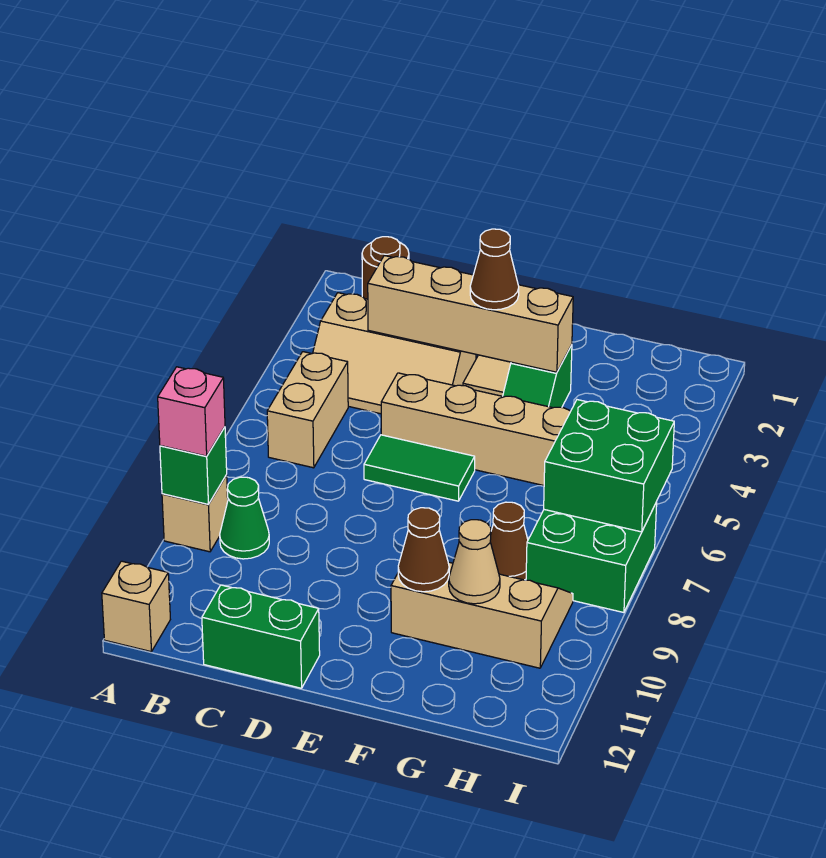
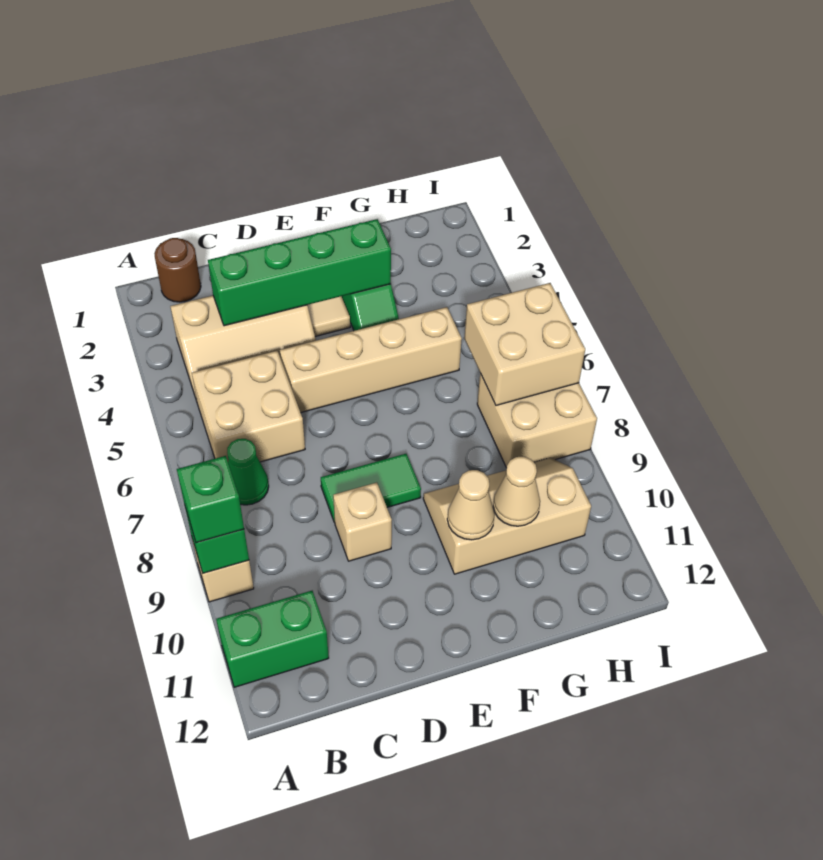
pink brick A9 level 3 -> green brick A9 level 3
tan brick A12 level 1 -> tan brick D9 level 1
tan brick B5:B6 level 1 -> tan brick B5:C6 level 1
green cone B9 level 1 -> green cone B7 level 1
tan brick C3:F3 level 2 -> green brick C3:F3 level 2
green brick C12:D12 level 1 -> green brick A11:B11 level 1
green tile D6:E6 level 1 -> green tile D8:E8 level 1
brown cone E3 level 3 -> none
brown cone F10 level 2 -> tan cone F10 level 2
brown cone G8 level 1 -> none
green brick H6:I7 level 2 -> tan brick H6:I7 level 2
green brick H7:I8 level 1 -> tan brick H7:I8 level 1

